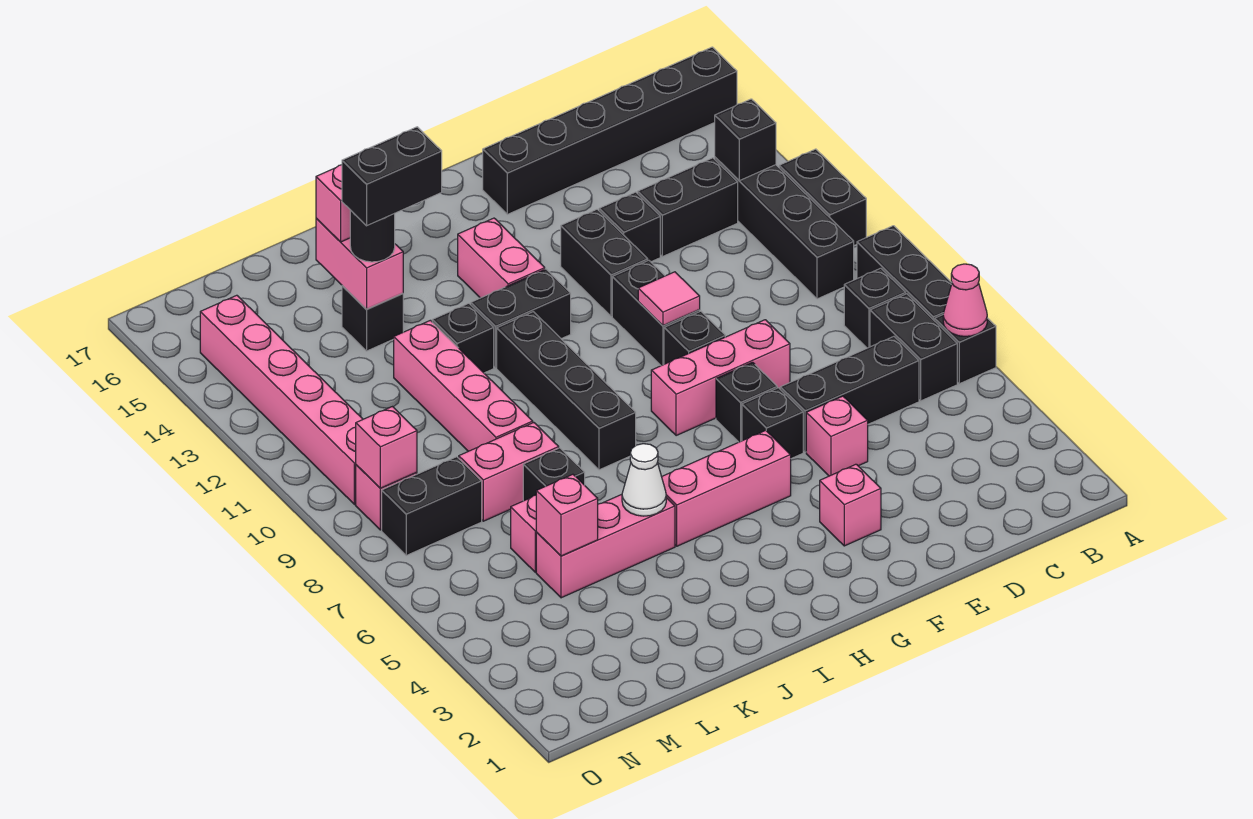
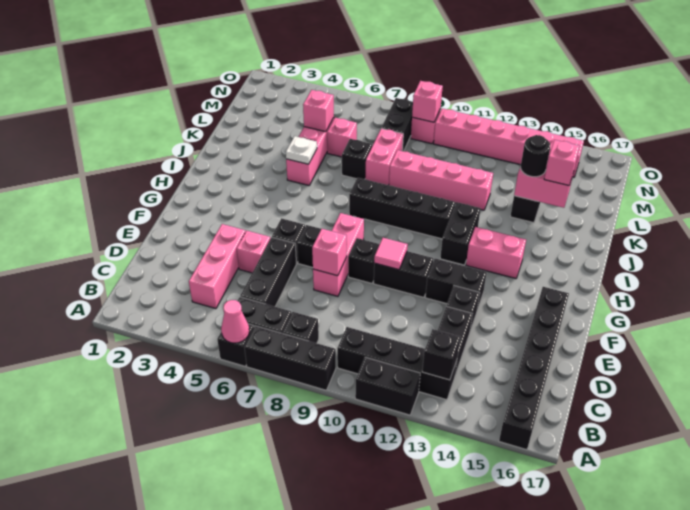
pink brick F3 level 1 -> pink brick E8 level 2
pink brick G5:I5 level 1 -> pink brick C4:E4 level 1
white cone J5 level 2 -> white plate J5 level 2
black brick J12 level 1 -> none
black brick J14:K14 level 4 -> none

